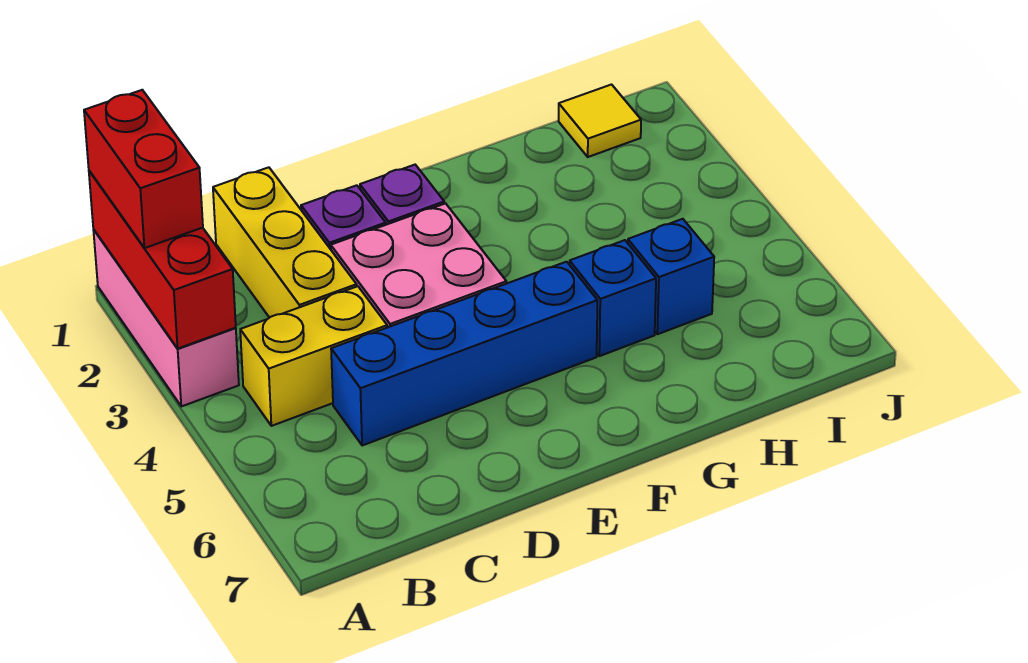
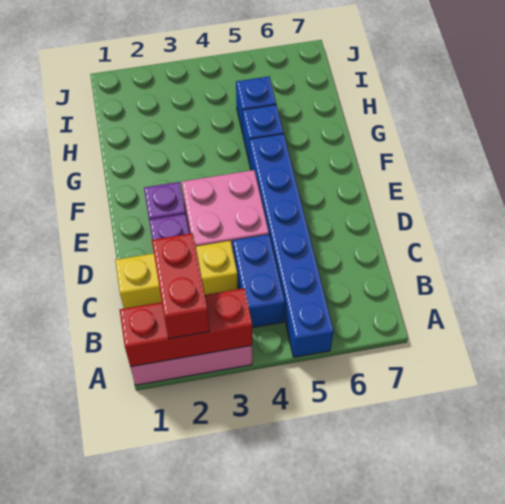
red brick A1:A2 level 3 -> red brick A2:B2 level 3
yellow brick B4:C4 level 1 -> blue brick B4:C4 level 1
blue brick C5:F5 level 1 -> blue brick A5:F5 level 1
yellow tile I1 level 1 -> none

